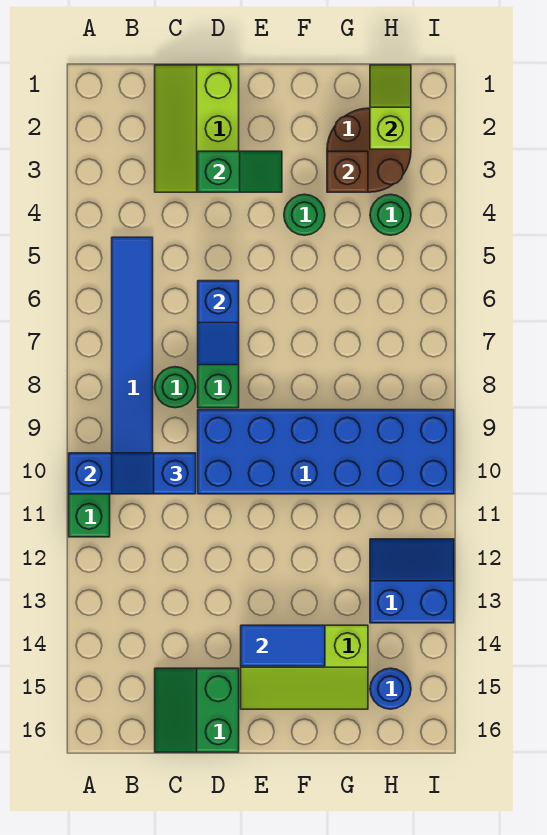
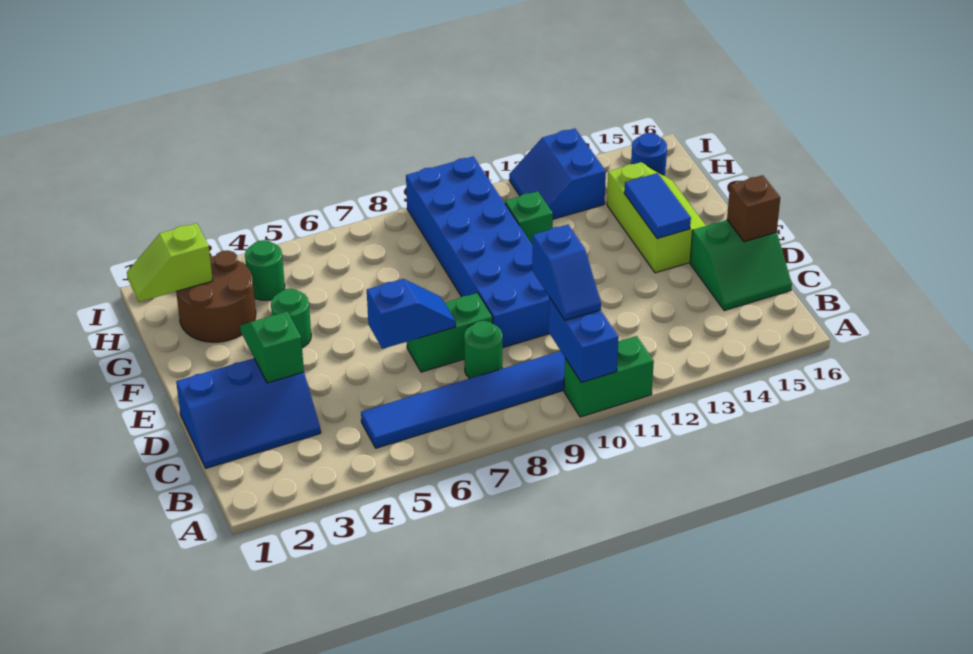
lime slope C1:D3 level 1 top D -> blue slope C1:D3 level 1 top D
brown brick G3 level 2 -> brown brick D16 level 2
none -> green brick G11 level 1

